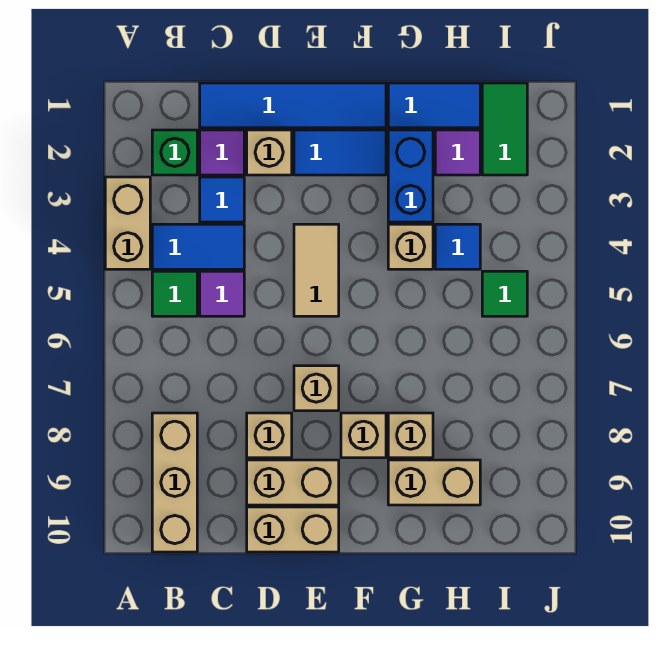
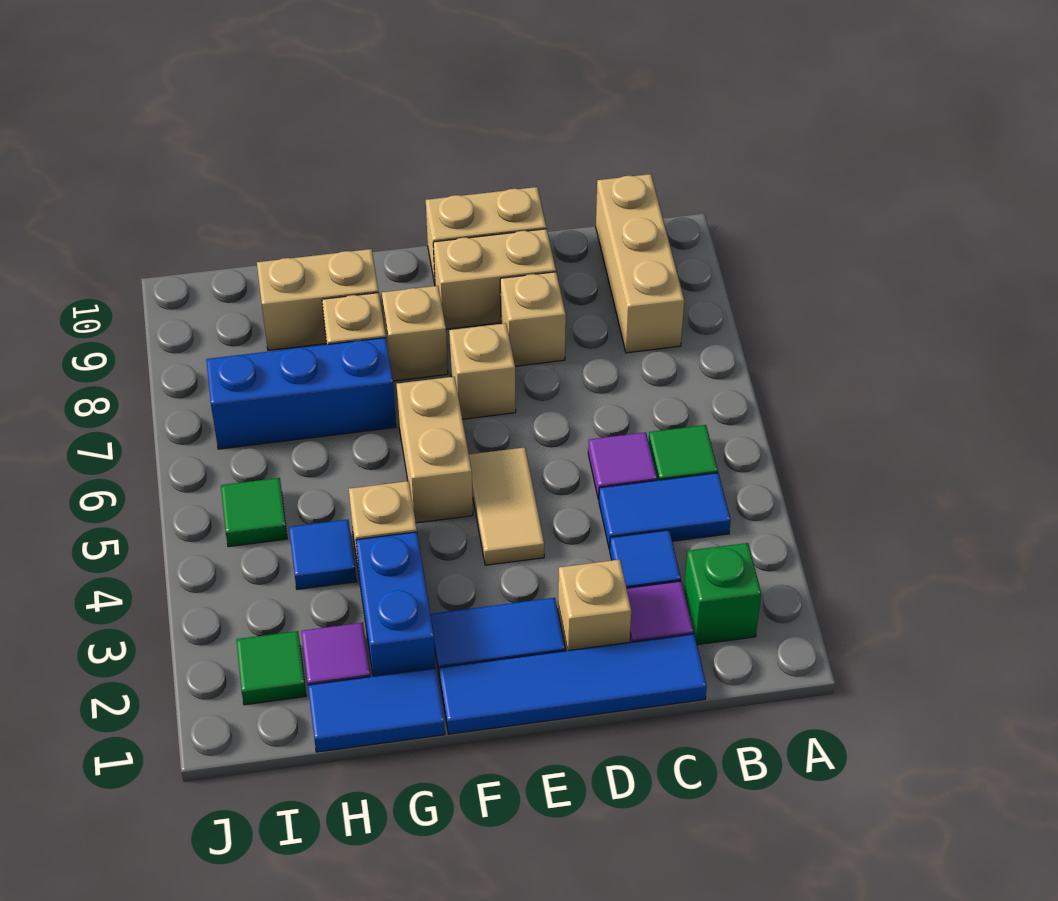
tan brick A3:A4 level 1 -> tan brick F5:F6 level 1
none -> blue brick G7:I7 level 1
green tile I1:I2 level 1 -> green tile I2 level 1

